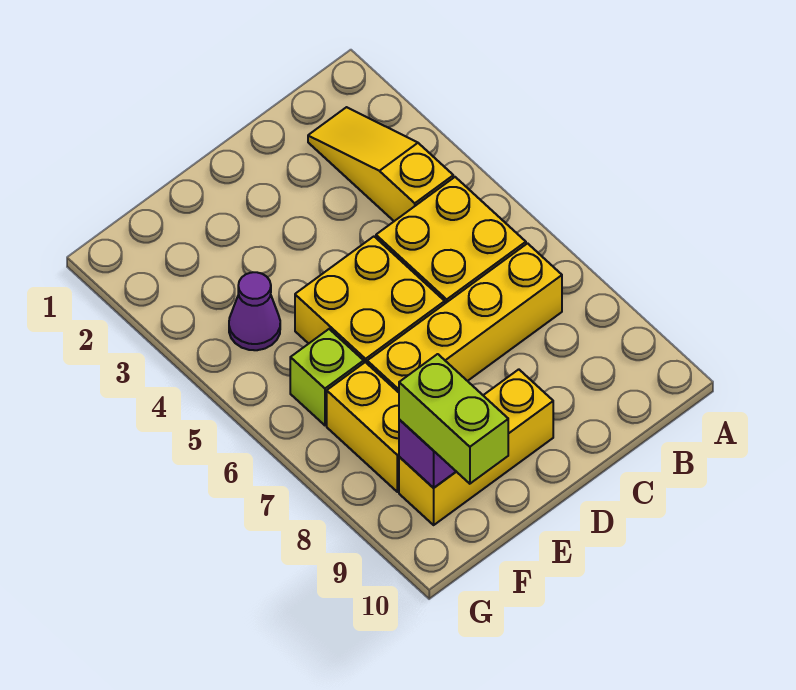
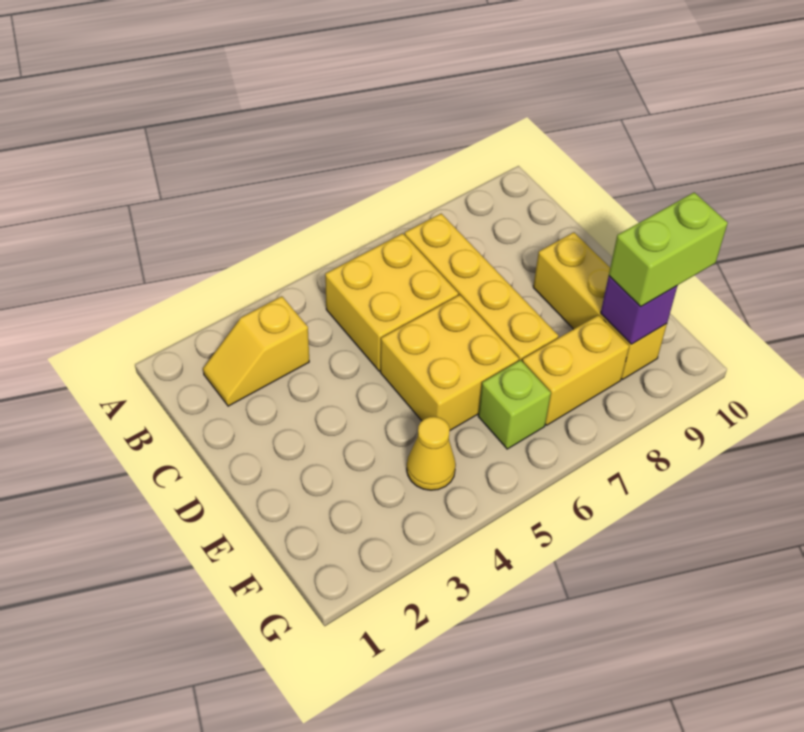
yellow slope B2:B4 level 1 top 4 -> yellow slope B2:B3 level 1 top 3
purple cone F4 level 1 -> yellow cone F4 level 1

